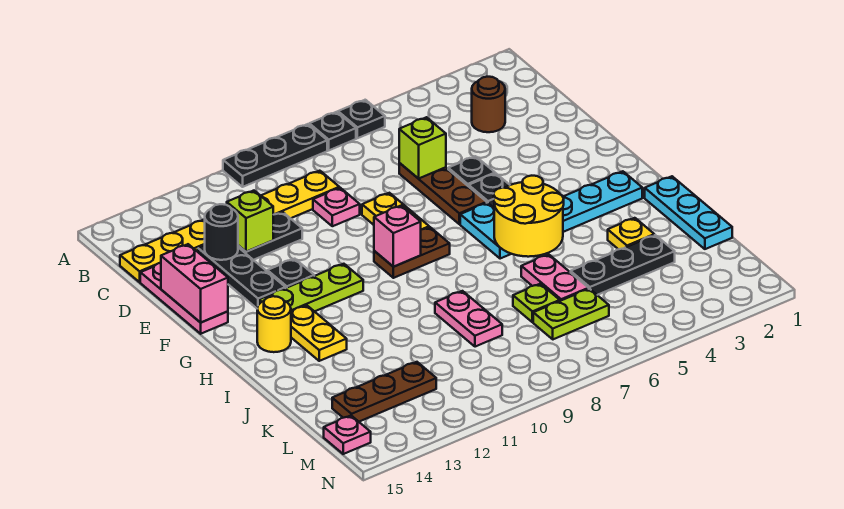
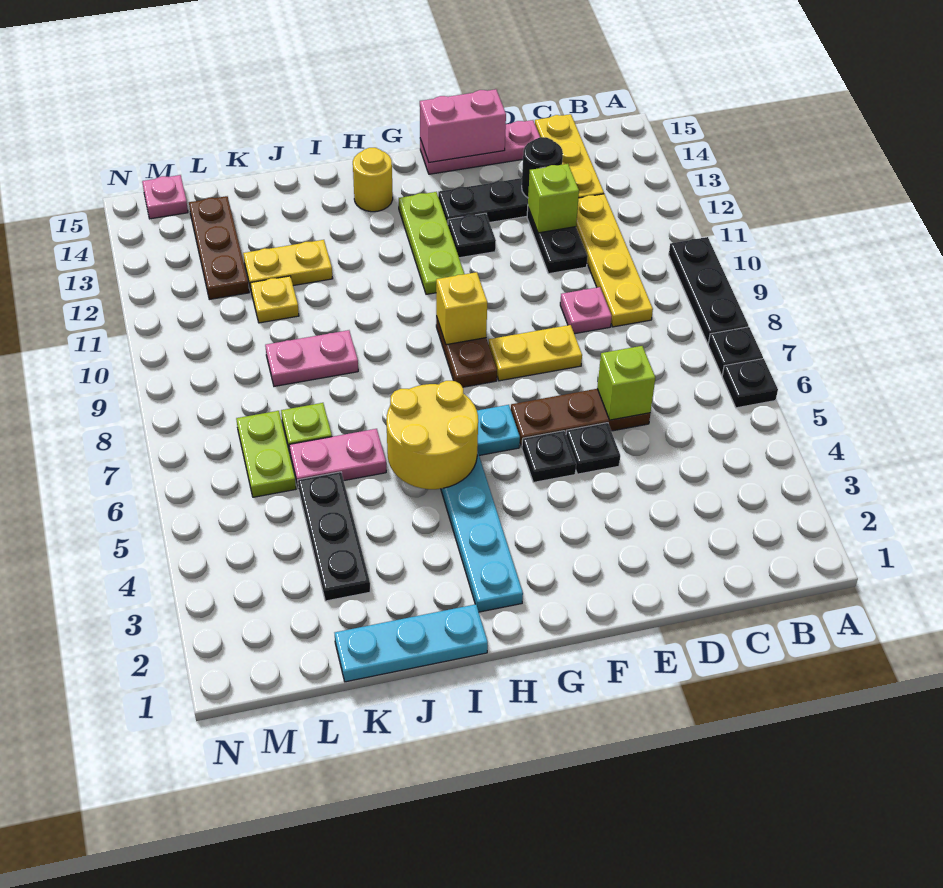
brown round brick C3 level 1 -> none
pink brick G9 level 2 -> yellow brick G9 level 2
yellow plate H13:I13 level 1 -> yellow plate J12:K12 level 1
yellow plate J3 level 1 -> yellow plate K11 level 1

